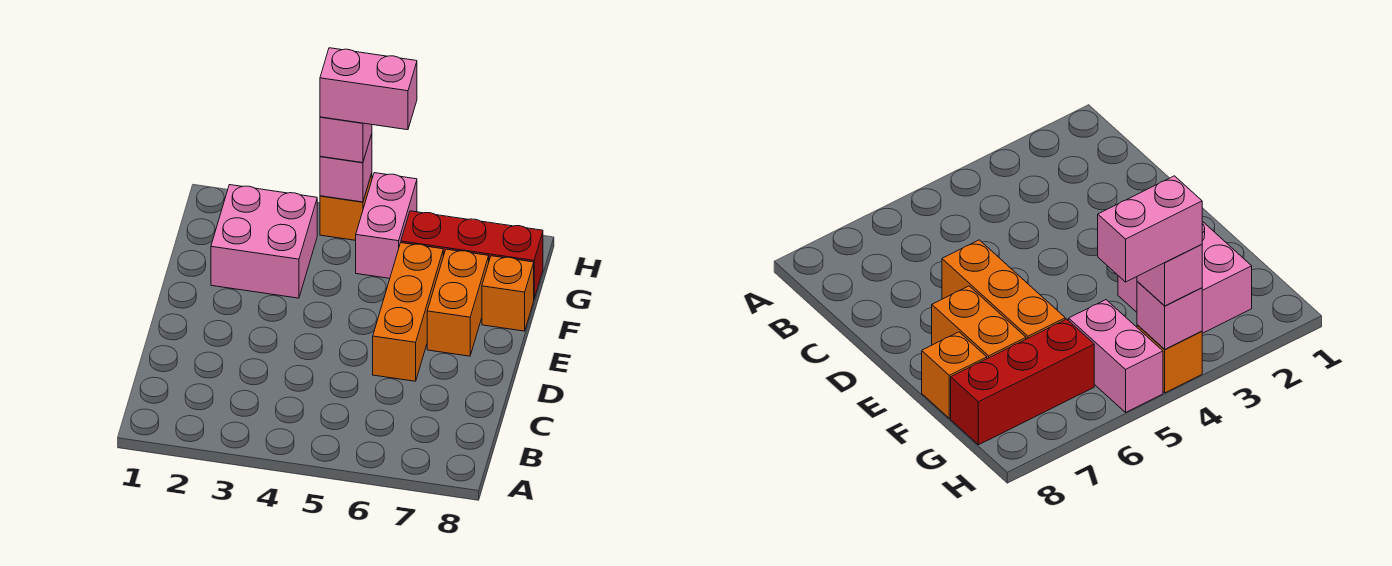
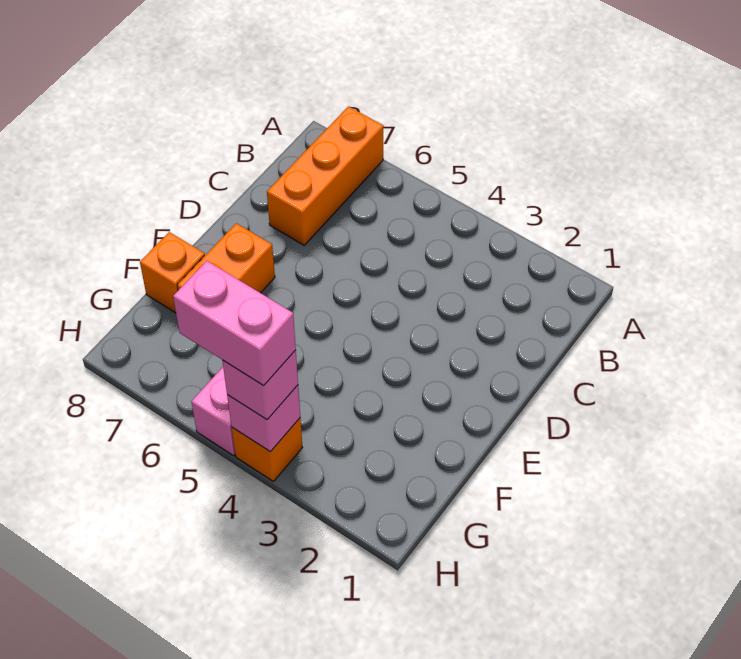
orange brick D6:F6 level 1 -> orange brick A7:C7 level 1
pink brick F2:G3 level 1 -> none
red brick G6:G8 level 1 -> none

